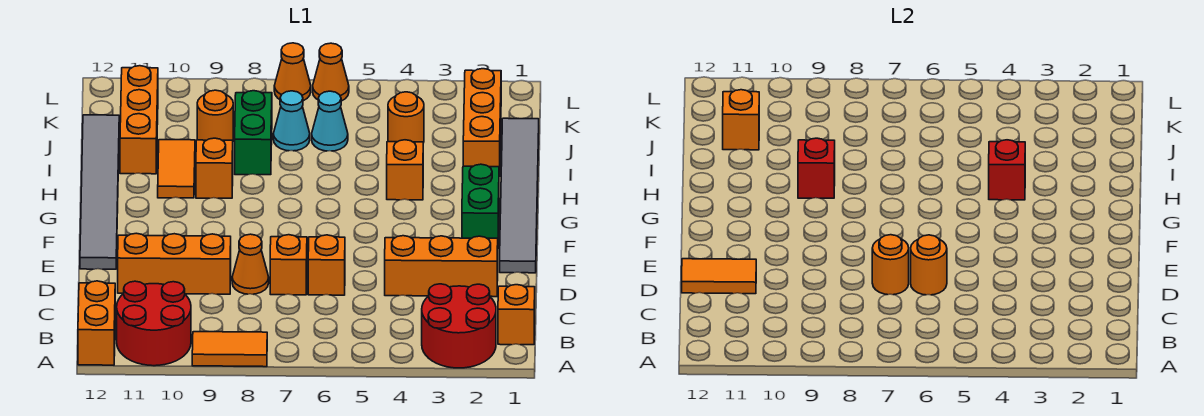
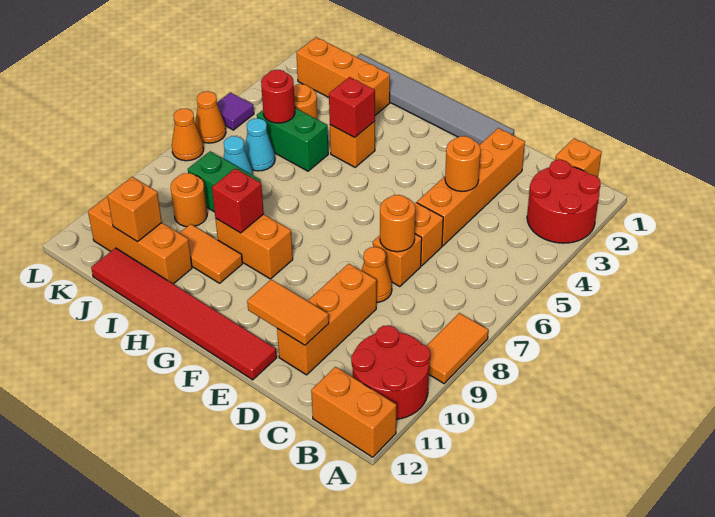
orange brick D2:D4 level 1 -> orange brick D2:D5 level 1
orange round brick D6 level 2 -> orange round brick D4 level 2
orange tile D11:D12 level 2 -> orange tile D11:E11 level 2
grey tile E12:J12 level 1 -> red tile E12:J12 level 1
green brick F2:G2 level 1 -> green brick I5:J5 level 1
orange brick H9 level 1 -> orange brick G9:H9 level 1
none -> red round brick J5 level 2
none -> purple tile L5 level 1

